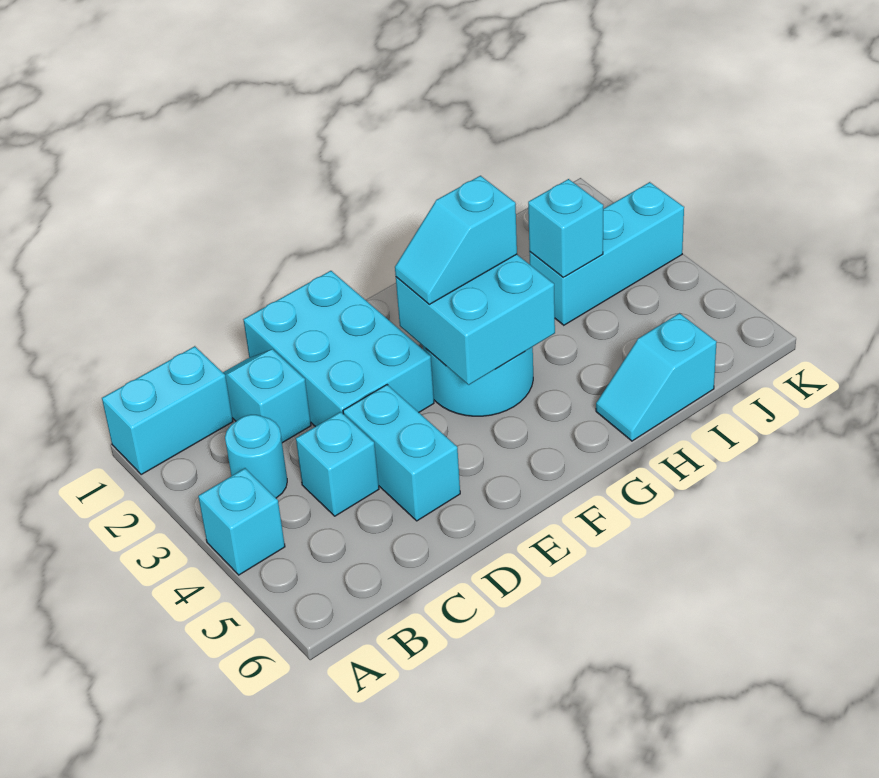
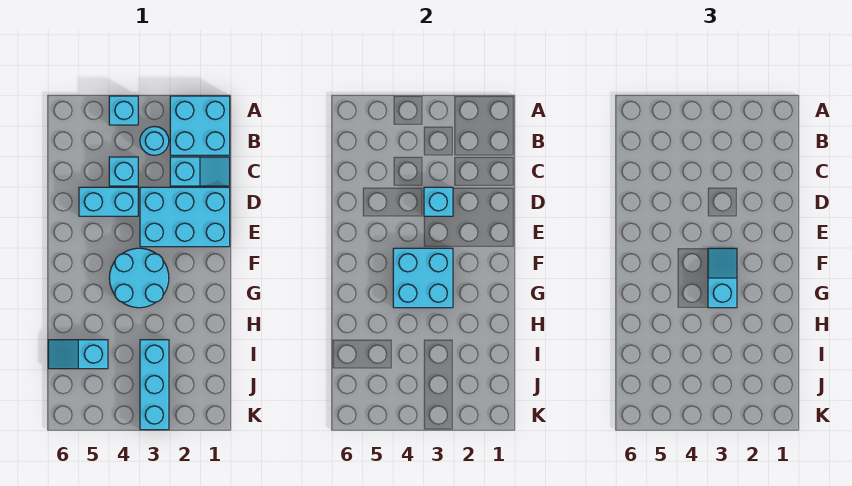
cyan brick A1:B1 level 1 -> cyan brick A1:B2 level 1
cyan slope H6:I6 level 1 top I -> cyan slope I5:I6 level 1 top 5
cyan brick I3 level 2 -> cyan brick D3 level 2

